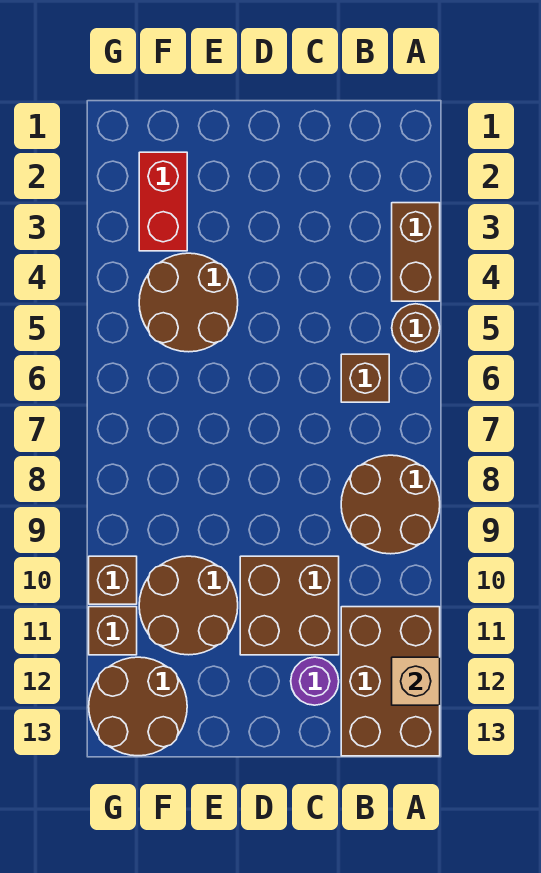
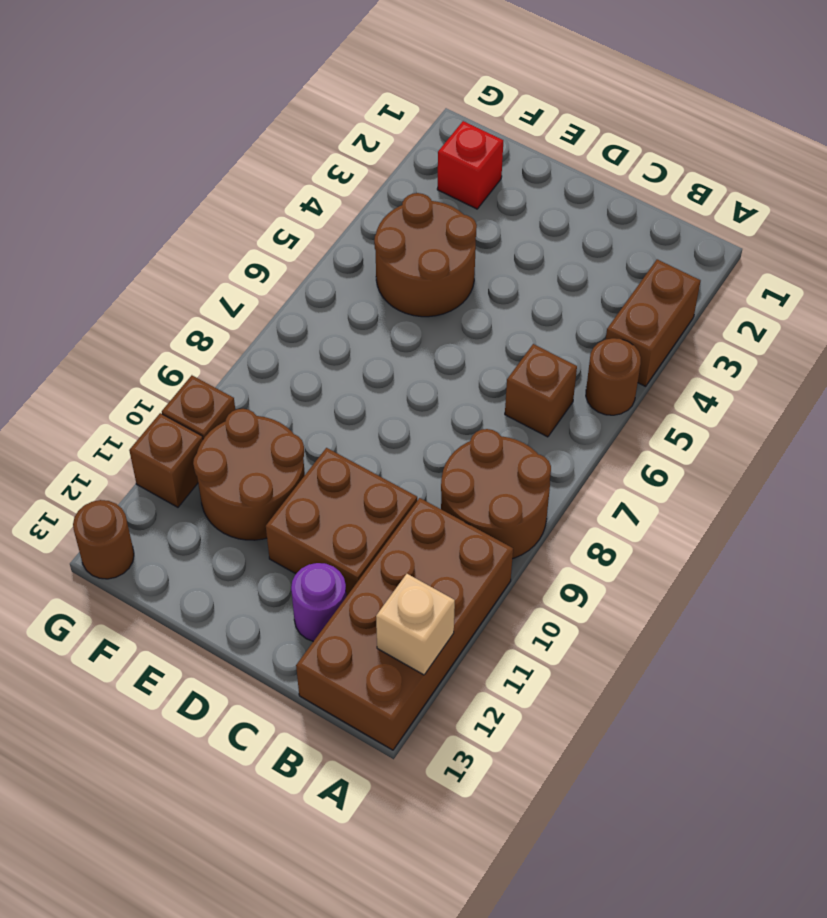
brown brick A11:B13 level 1 -> brown brick A10:B13 level 1
red brick F2:F3 level 1 -> red brick F2 level 1
brown round brick F12:G13 level 1 -> brown round brick G13 level 1

